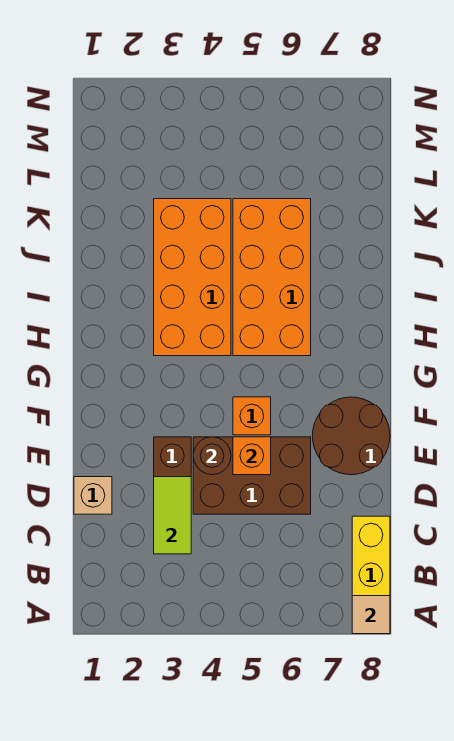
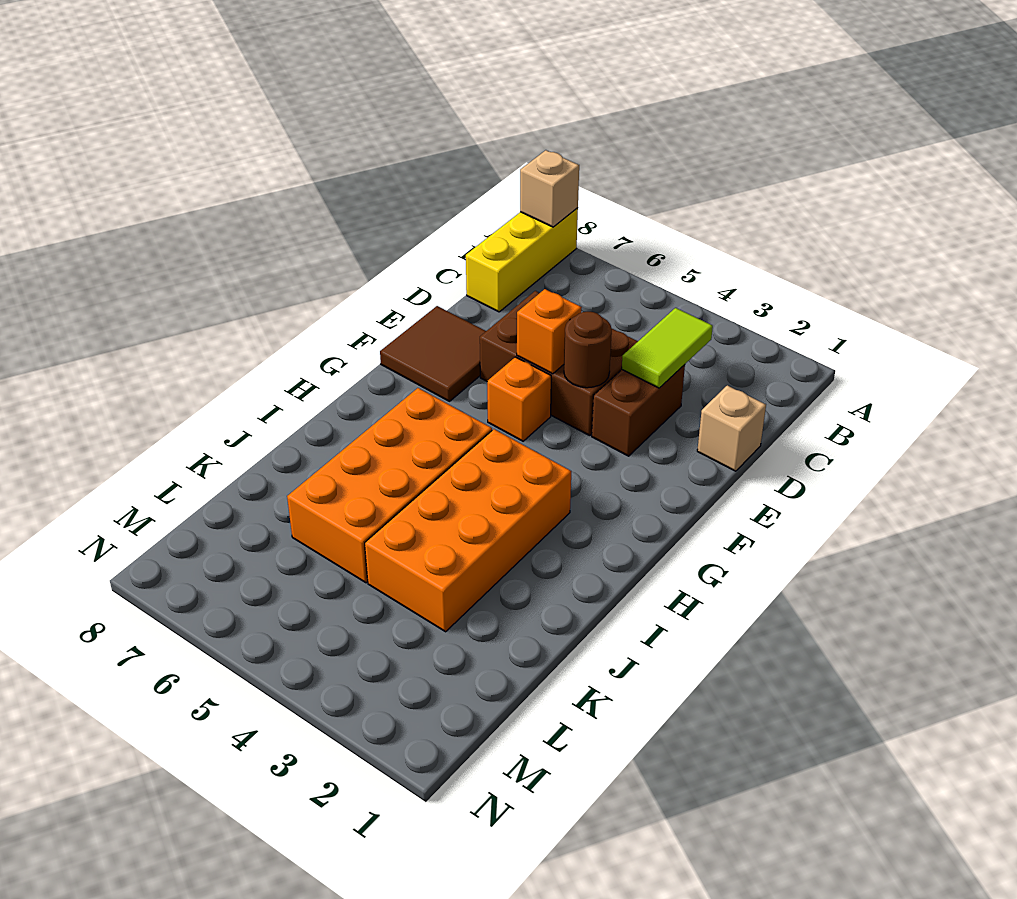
tan tile A8 level 2 -> tan brick A8 level 2
brown round brick E7:F8 level 1 -> brown tile E7:F8 level 1

